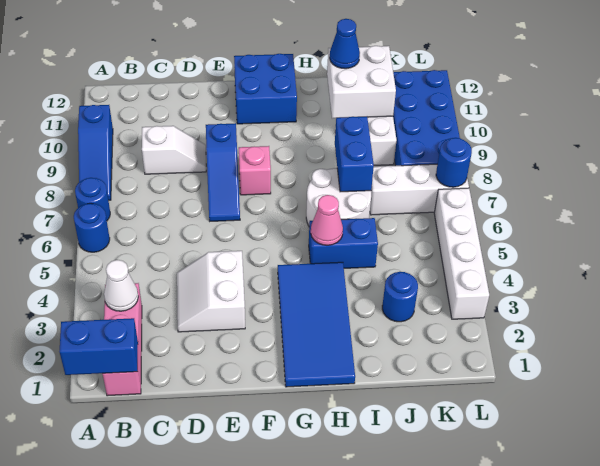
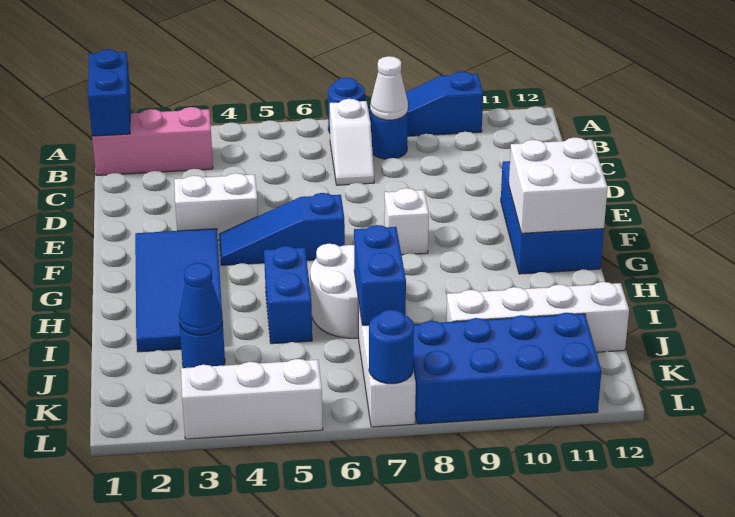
blue round brick A6 level 1 -> blue round brick B8 level 1
white cone B3 level 2 -> white cone B8 level 2
white slope C9:D9 level 1 top C -> white slope B7:C7 level 1 top B
blue slope E7:E9 level 1 top 9 -> blue slope F4:F6 level 1 top 6
pink brick F8 level 1 -> white brick F8 level 1
blue brick F11:G12 level 1 -> blue brick E11:G12 level 1
blue tile G1:H4 level 1 -> blue tile F2:I3 level 1
pink cone H5 level 2 -> none
blue brick I7:I8 level 2 -> blue brick I7:J7 level 2
white brick I10:J11 level 2 -> white brick F11:G12 level 2
blue cone I11 level 3 -> blue cone J3 level 2
white brick L3:L6 level 1 -> white brick L3:L5 level 1

